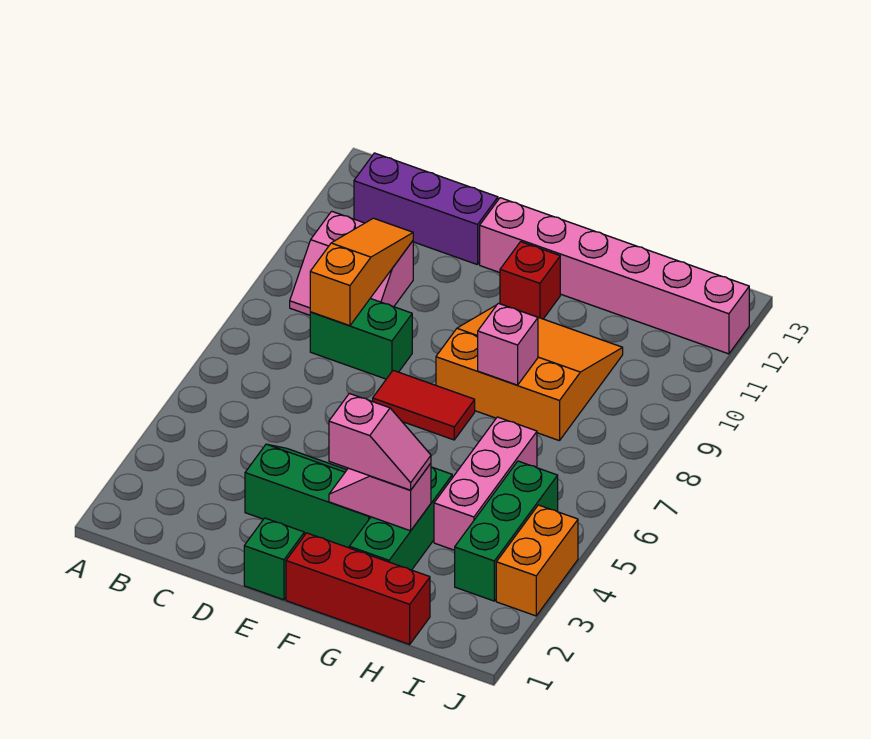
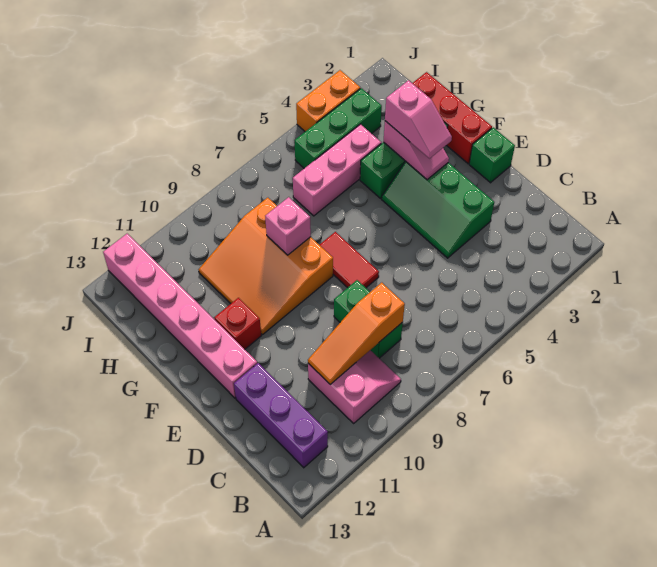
pink slope F3:G3 level 3 top F -> pink slope F3:G3 level 3 top G

